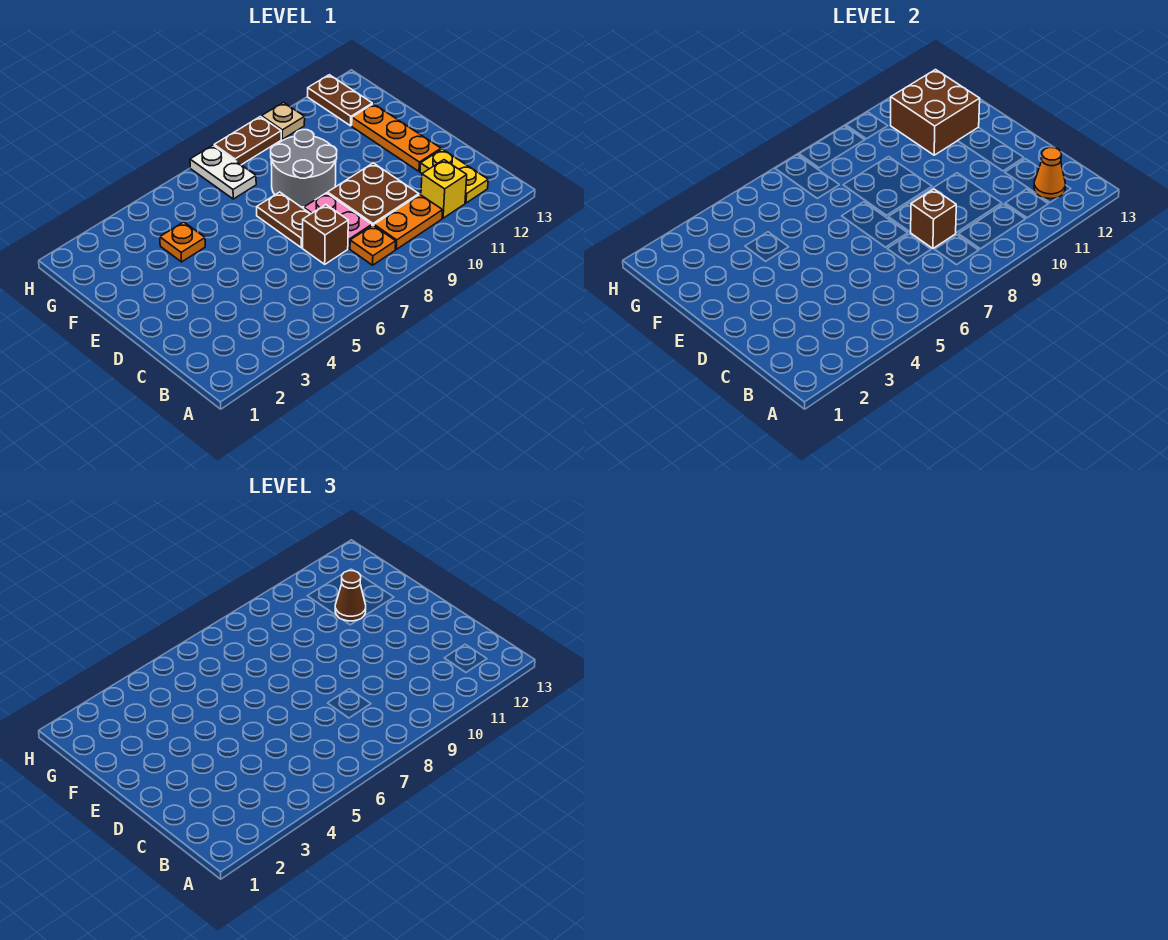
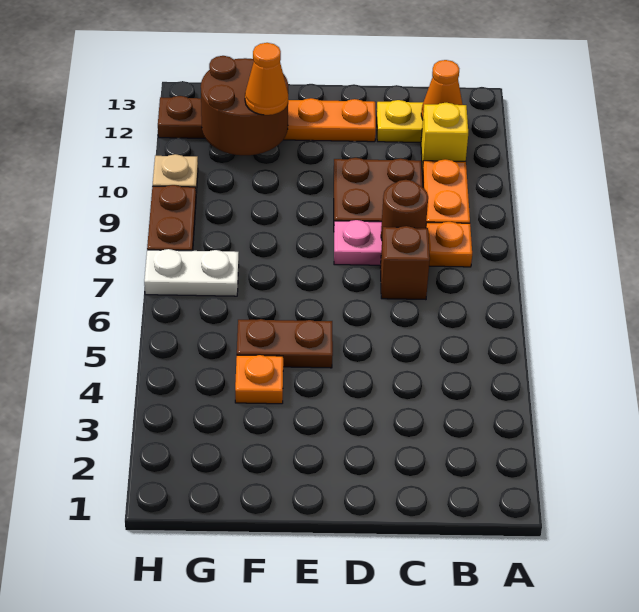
brown brick C8 level 2 -> brown round brick C8 level 2
brown plate D7:E7 level 1 -> brown plate E5:F5 level 1
grey round brick E8:F9 level 1 -> none
brown brick F11:G12 level 2 -> brown round brick F11:G12 level 2
brown cone F11 level 3 -> orange cone F11 level 3

